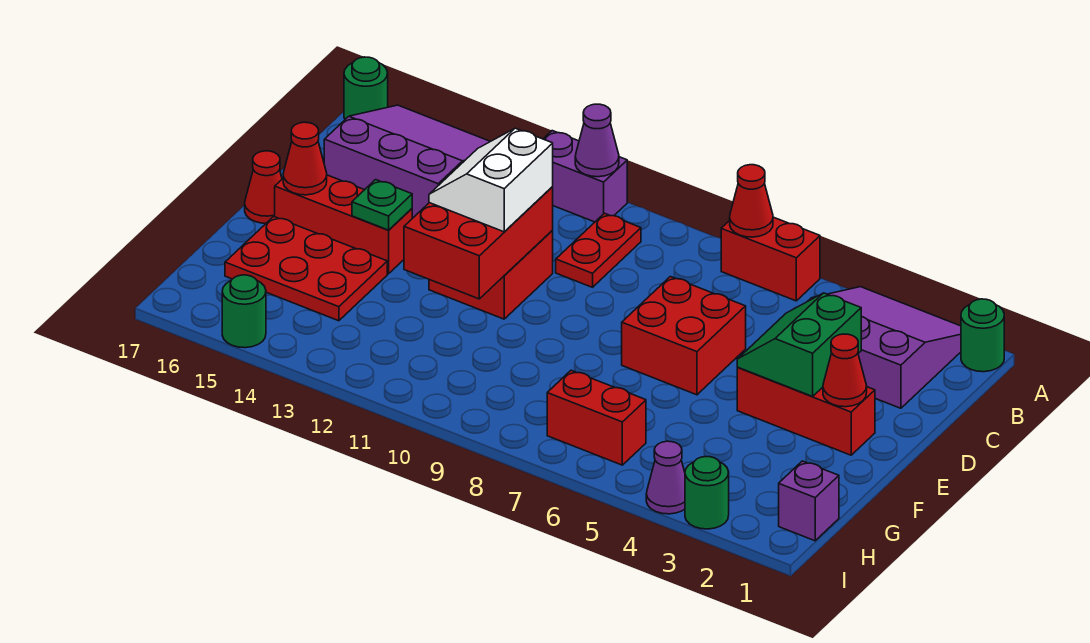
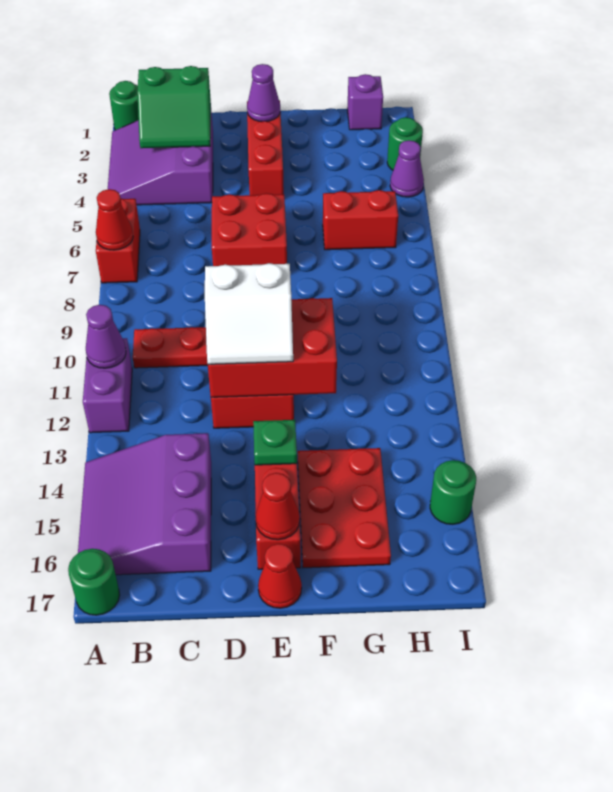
green slope D3:E4 level 2 top 3 -> green slope B2:C3 level 2 top 2
red cone E2 level 2 -> purple cone E2 level 2
red brick H6:H7 level 1 -> red brick G6:H6 level 1

